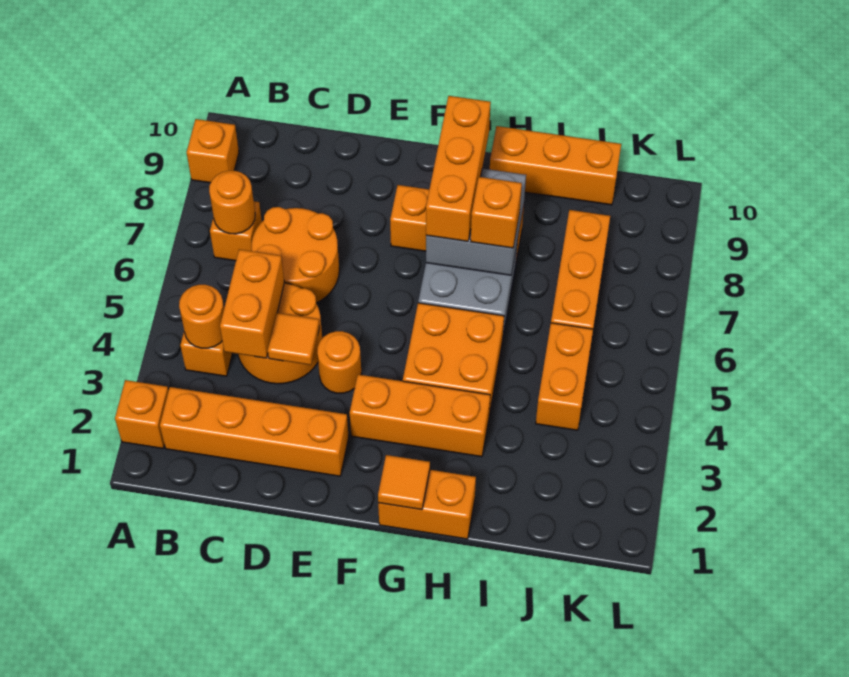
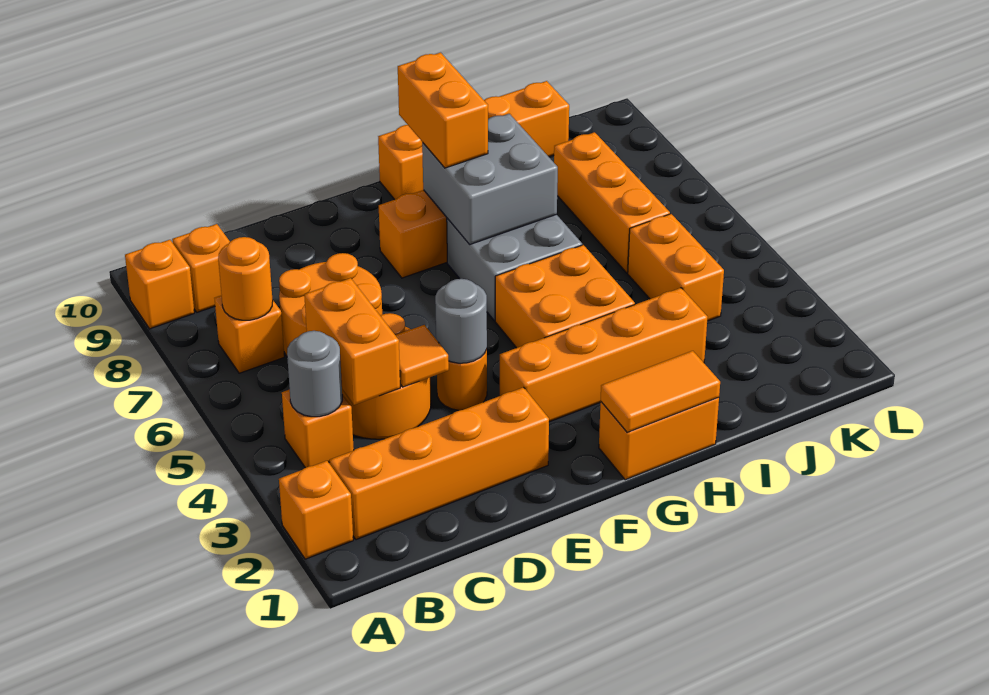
orange round brick B4 level 2 -> grey round brick B4 level 2
none -> grey round brick E4 level 2
orange brick F3:H3 level 1 -> orange brick F3:I3 level 1
orange tile G1 level 2 -> orange tile G1:H1 level 2
orange brick G7:G9 level 3 -> orange brick G8:G9 level 3
orange brick H7 level 3 -> orange brick B9 level 1
orange brick H10:J10 level 1 -> orange brick G10:J10 level 1

